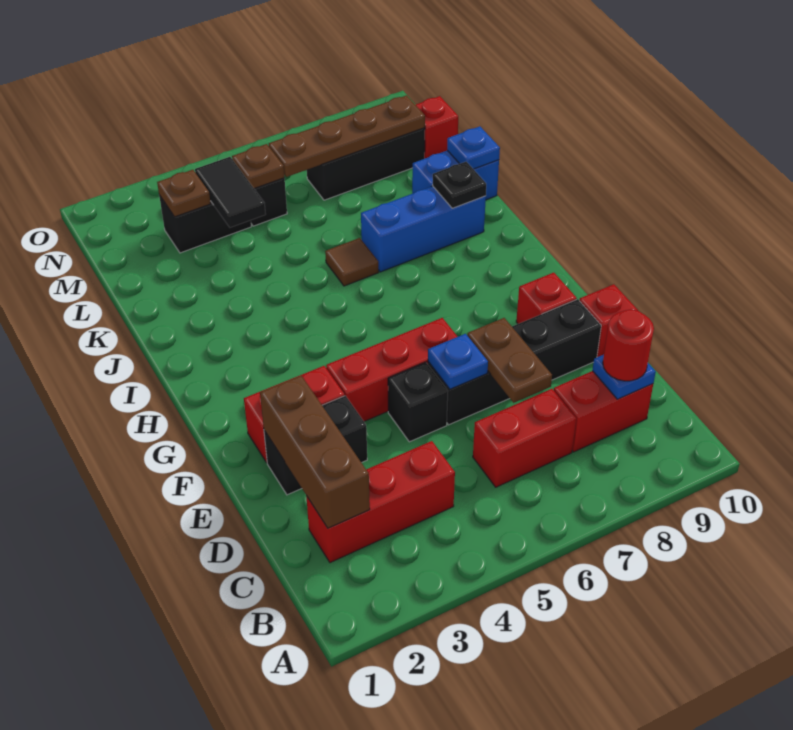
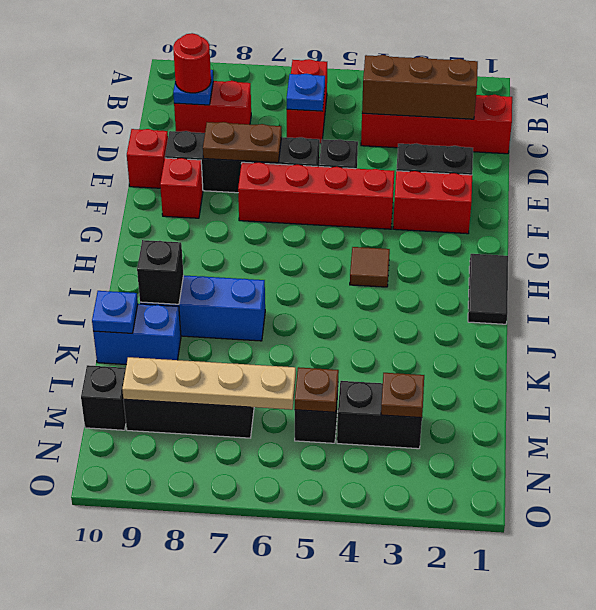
red brick C2:C4 level 1 -> red brick C1:C4 level 1
brown brick C2:E2 level 2 -> brown brick C2:C4 level 2
red brick C6:C7 level 1 -> red brick B6:C6 level 1
brown plate D7:E7 level 2 -> brown plate E7:E8 level 2
blue plate E6 level 2 -> blue plate C6 level 2
red brick F4:F6 level 1 -> red brick F4:F7 level 1
brown tile J6 level 1 -> brown tile H4 level 1
black plate J9 level 2 -> black brick J9 level 2
black tile L4:M4 level 2 -> black tile H1:I1 level 1
brown plate M6:M9 level 2 -> tan plate M6:M9 level 2
red brick M10 level 1 -> black brick M10 level 1

